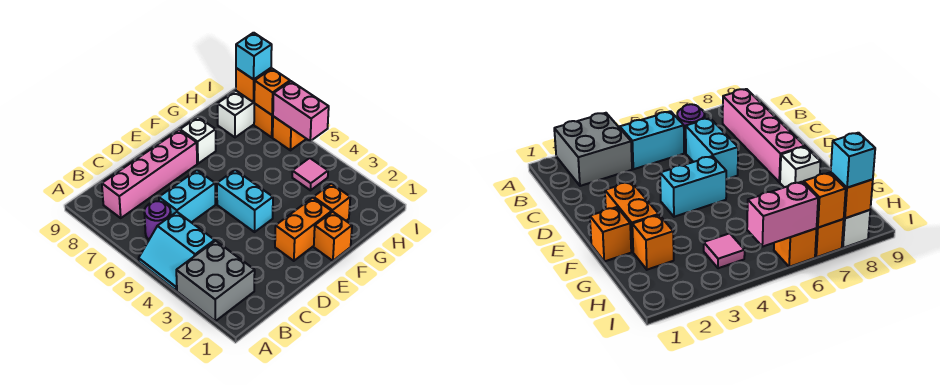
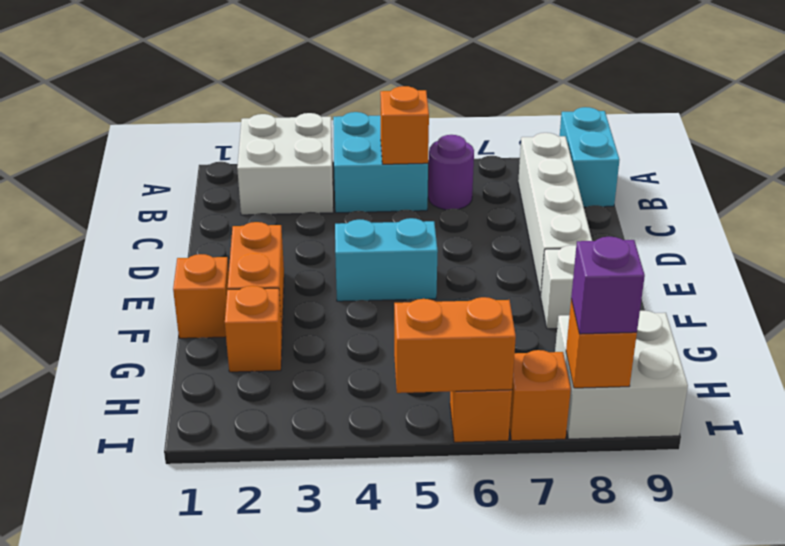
grey brick A2:B3 level 1 -> white brick A2:B3 level 1
cyan slope A4:B5 level 1 top B -> cyan brick A4:B5 level 1
pink brick B8:E8 level 1 -> white brick B8:E8 level 1
cyan brick C6:D6 level 1 -> cyan brick A9:B9 level 1
pink tile H4 level 1 -> none
white brick H8:I8 level 1 -> white brick H8:I9 level 1
pink brick I5:I6 level 2 -> orange brick I5:I6 level 2
orange brick I7 level 2 -> orange brick B5 level 2
cyan brick I8 level 3 -> purple brick I8 level 3

